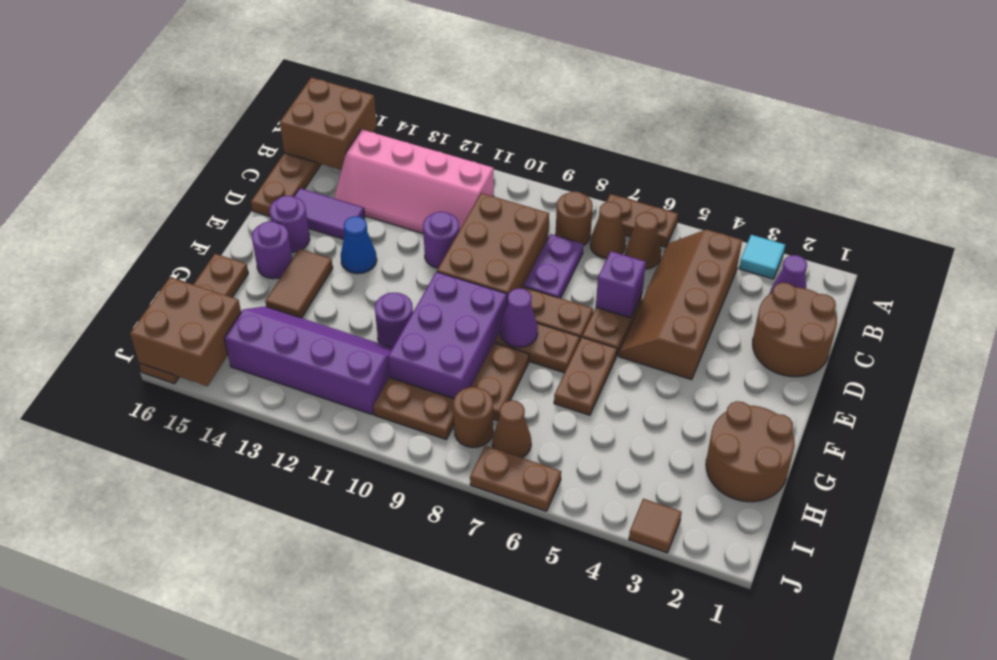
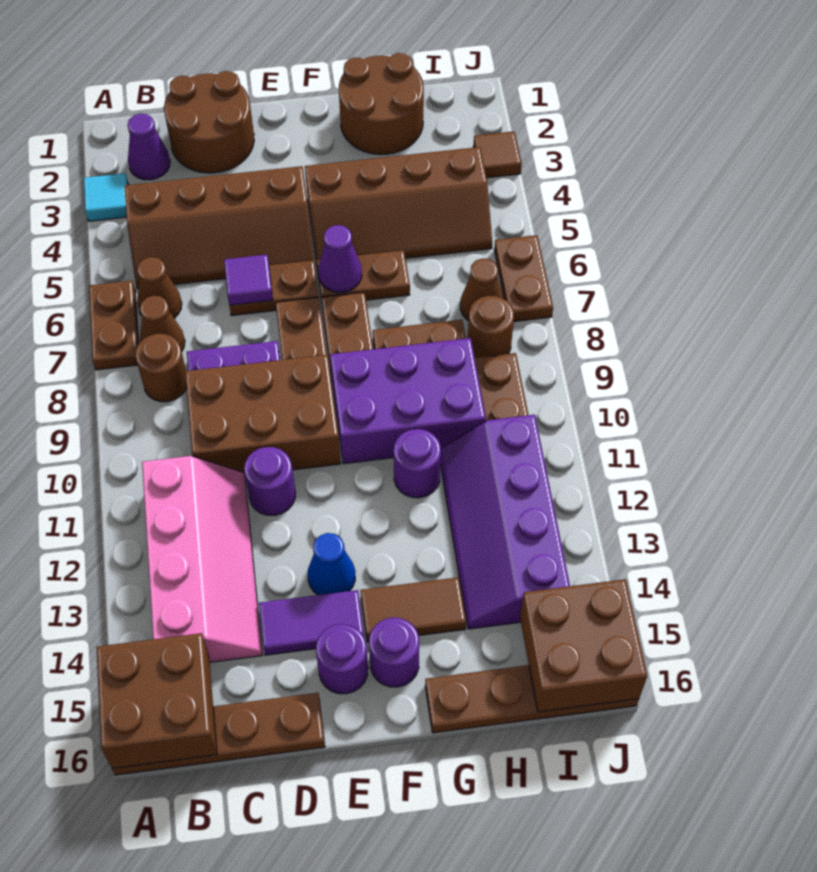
purple brick D6 level 2 -> purple tile D6 level 2
purple tile D14:D15 level 1 -> purple tile D14:E14 level 1
none -> brown slope F4:I5 level 1 top 4
purple cone F8 level 2 -> purple cone F6 level 2

